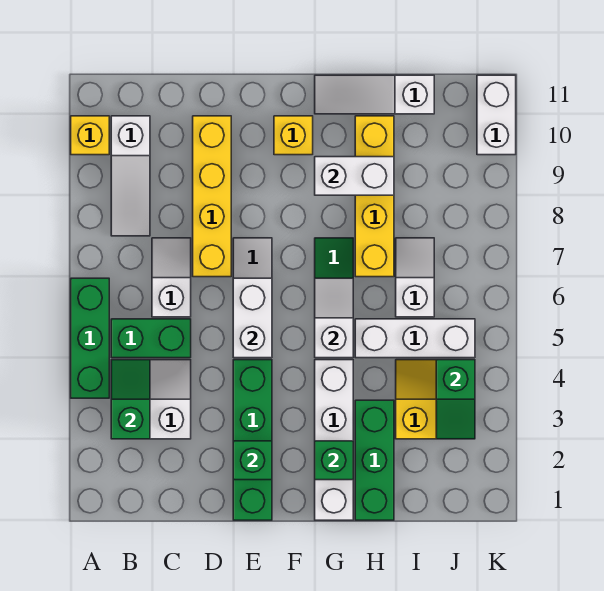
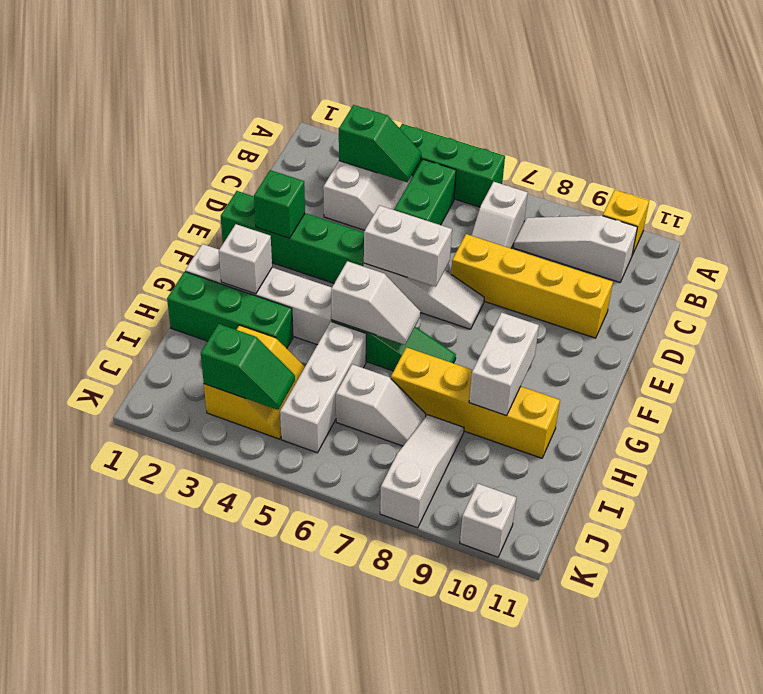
white slope C6:C7 level 1 top 6 -> white slope B7:C7 level 1 top B
yellow brick F10 level 1 -> none
green brick G2 level 2 -> white brick G2 level 2
white slope G11:I11 level 1 top I -> white slope I8:K8 level 1 top K
green slope J3:J4 level 2 top 4 -> green slope J3:J4 level 2 top 3
white brick K10:K11 level 1 -> white brick K10 level 1

